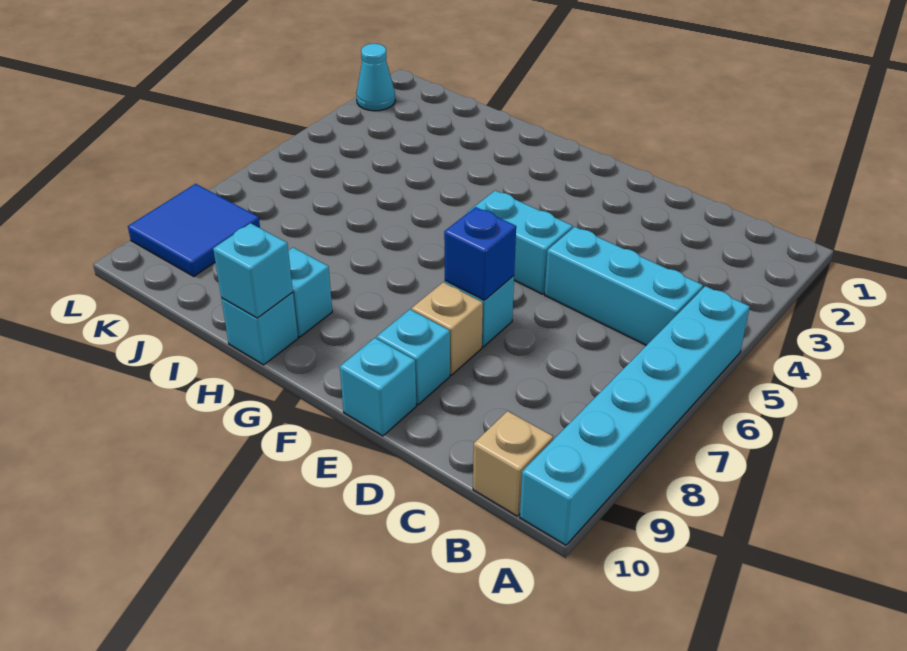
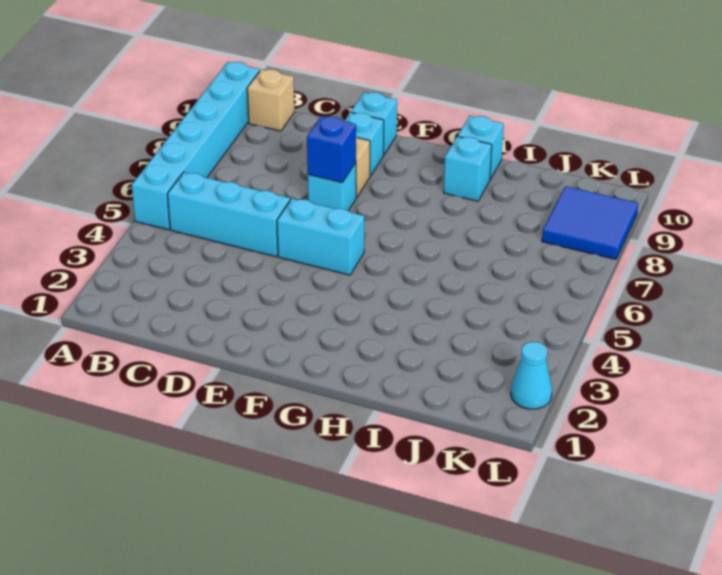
cyan brick H10 level 2 -> none

